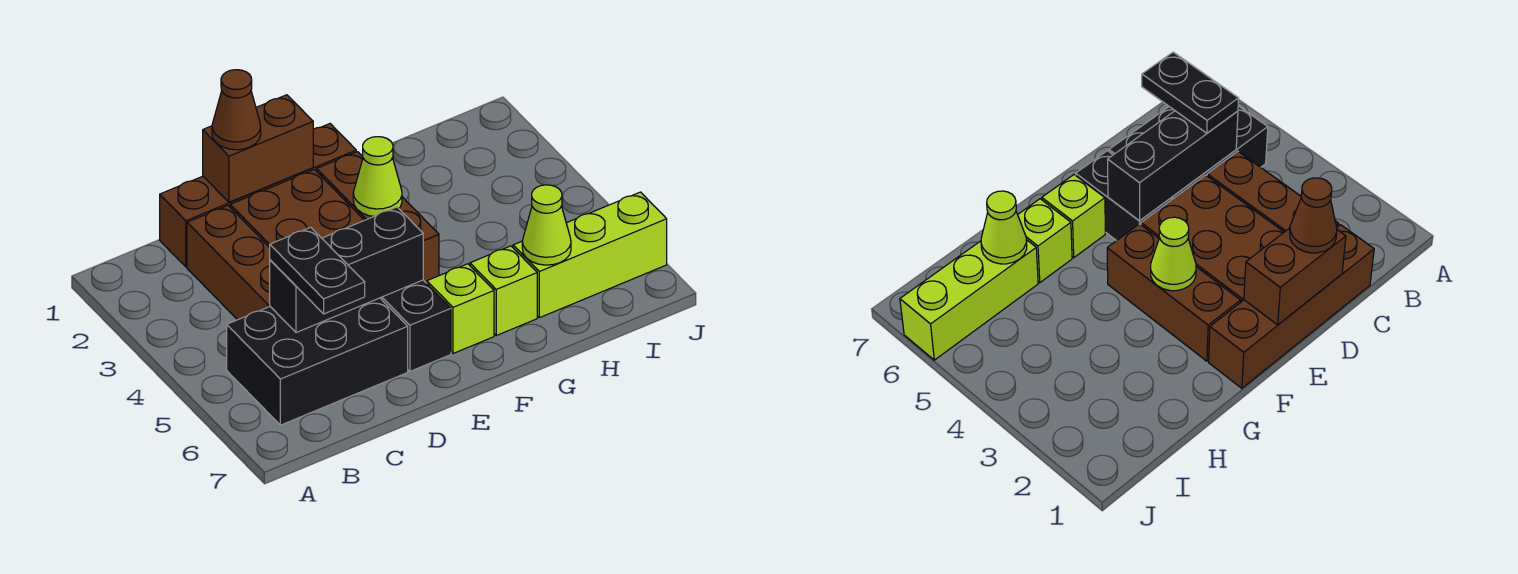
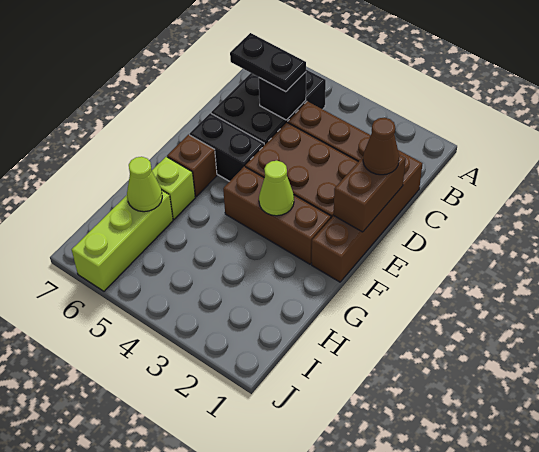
black brick C5:E5 level 2 -> black brick C5 level 2
lime brick F6 level 1 -> brown brick F6 level 1

